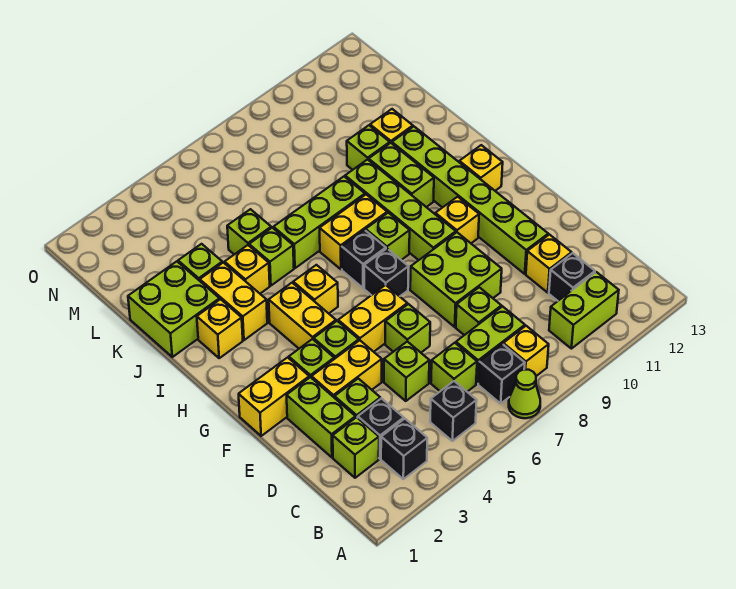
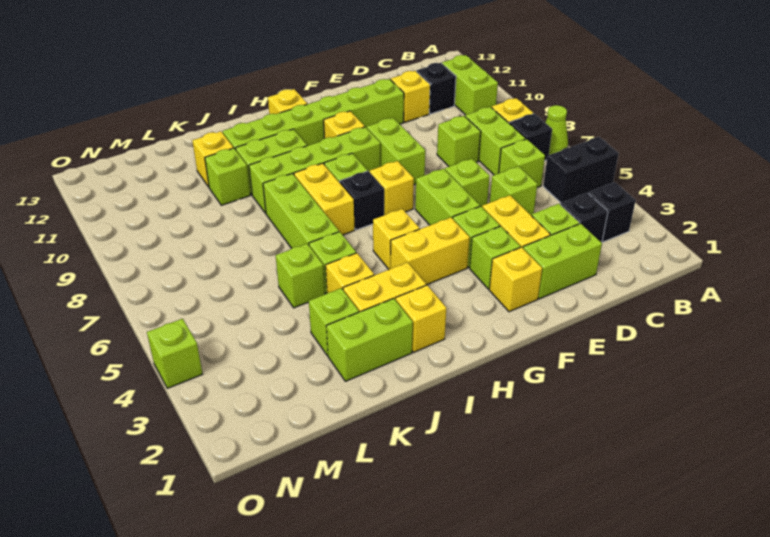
black brick B5 level 1 -> black brick A5:B5 level 1
lime brick C2 level 1 -> lime brick O4 level 1
lime brick E8:F9 level 1 -> lime brick F8:F9 level 1
yellow brick F1:F2 level 1 -> yellow brick F2 level 1
yellow brick F5:F6 level 1 -> lime brick F5:F6 level 1
black brick G7 level 1 -> yellow brick G7 level 1
lime brick J1:K2 level 1 -> lime brick J2:K2 level 1

